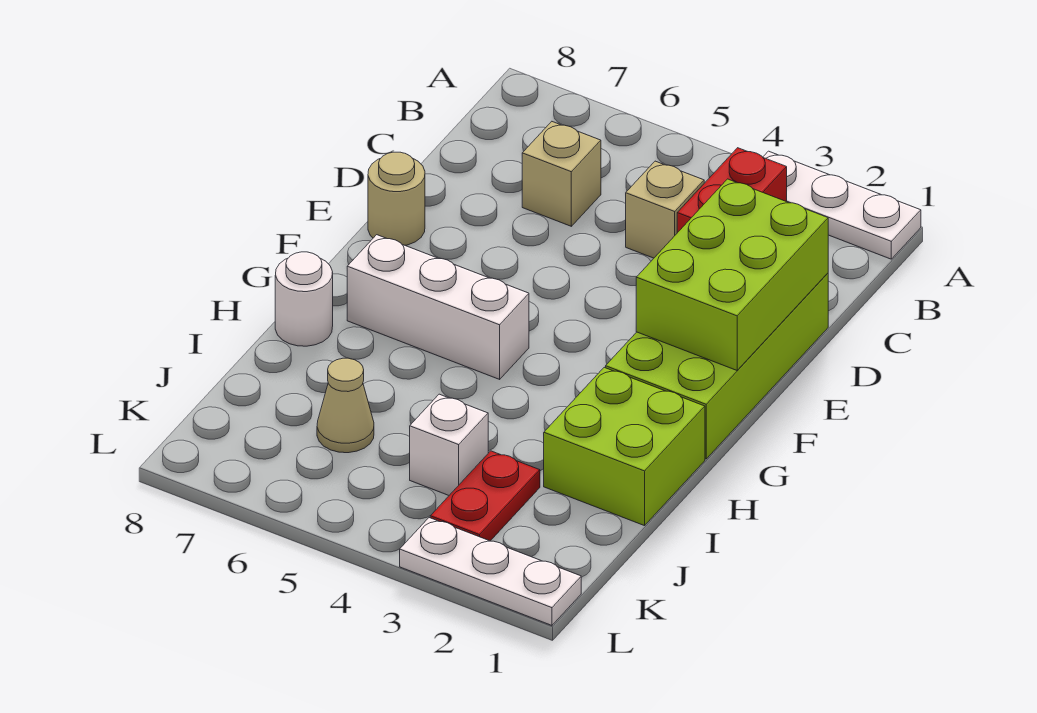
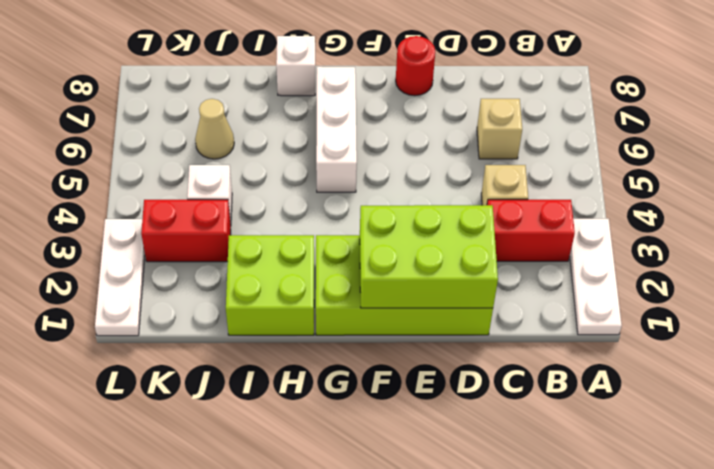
tan round brick E8 level 1 -> red round brick E8 level 1
white round brick H8 level 1 -> white brick H8 level 1
red plate J3:K3 level 1 -> red brick J3:K3 level 1

